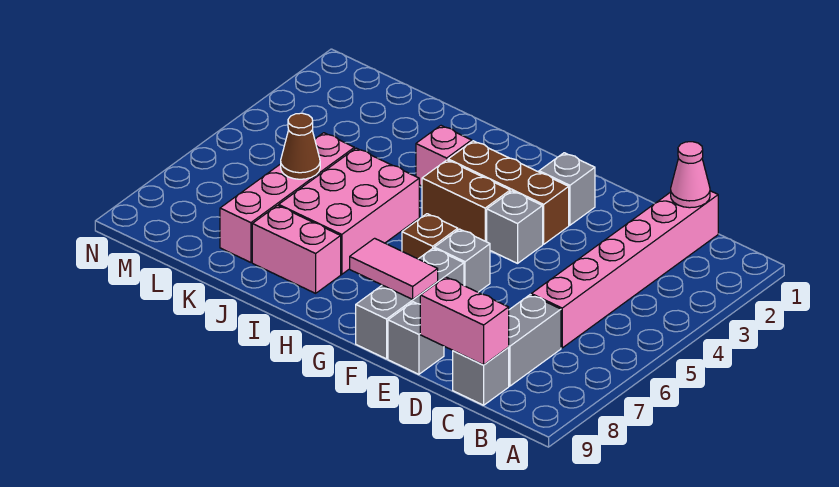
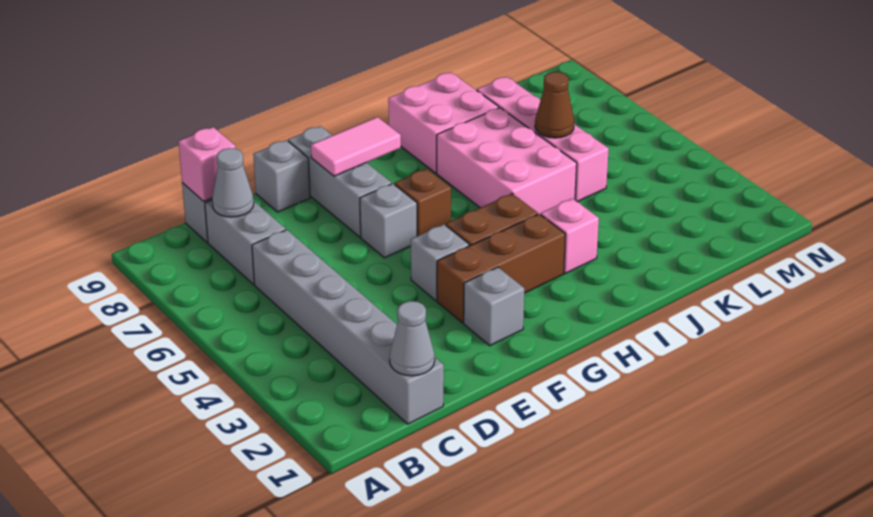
pink brick C1:C6 level 1 -> grey brick C1:C6 level 1
pink cone C1 level 2 -> grey cone C1 level 2
none -> grey cone C8 level 2
pink brick C9:D9 level 2 -> pink brick C9 level 2
pink brick I8:J8 level 1 -> pink brick I8:J9 level 1

